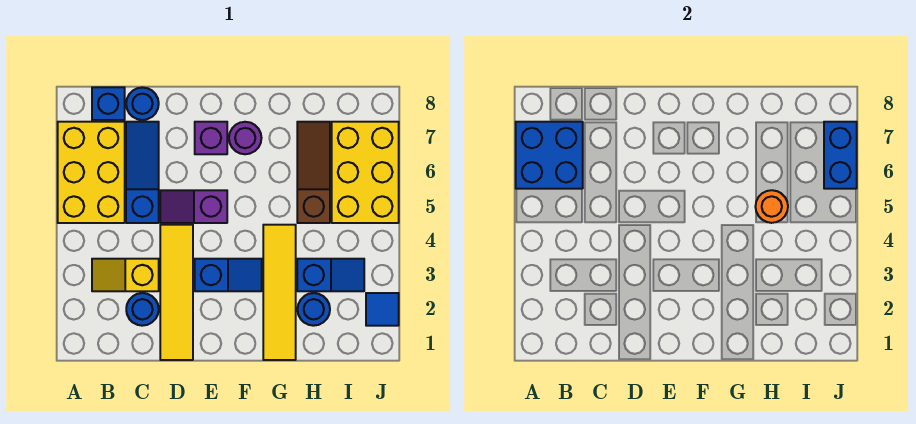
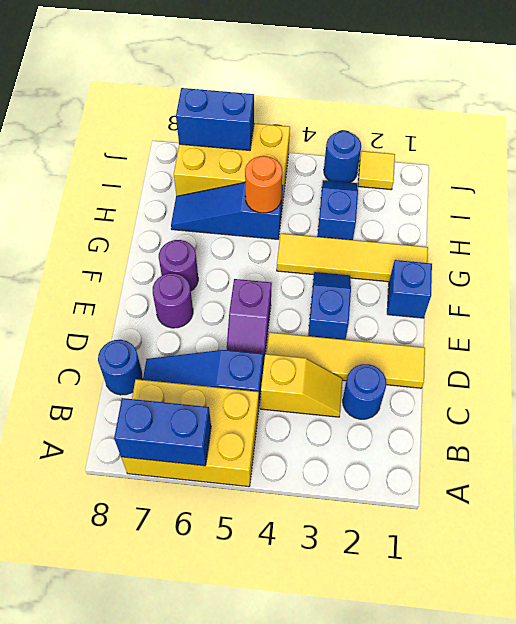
blue brick A6:B7 level 2 -> blue brick A6:A7 level 2
yellow slope B3:C3 level 1 top C -> yellow slope C3:C4 level 1 top 4
blue brick B8 level 1 -> blue brick F1 level 1
purple brick E7 level 1 -> purple round brick E7 level 1
blue round brick H2 level 1 -> blue round brick J3 level 1
brown slope H5:H7 level 1 top 5 -> blue slope H5:H7 level 1 top 5
blue tile J2 level 1 -> yellow tile J2 level 1

